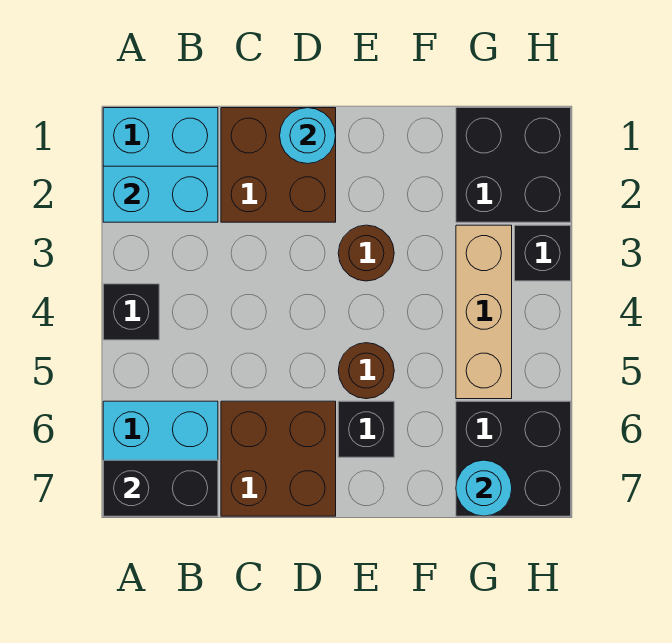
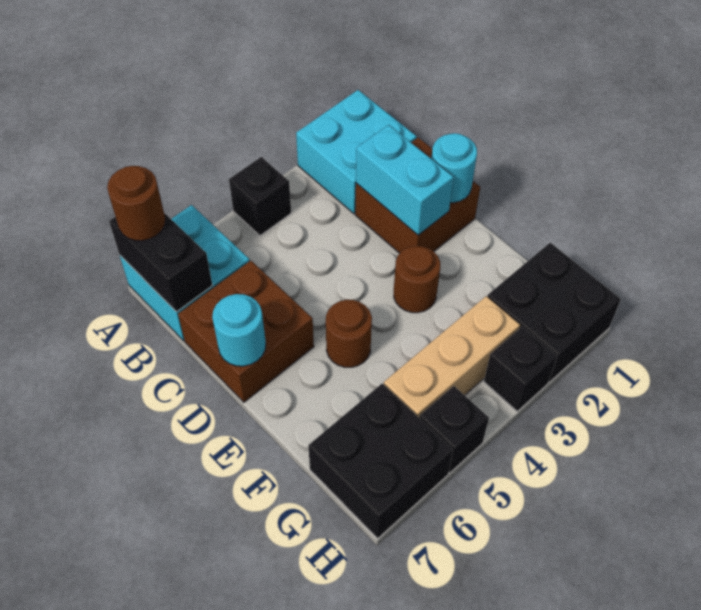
cyan brick A2:B2 level 2 -> cyan brick C2:D2 level 2
none -> brown round brick A7 level 3
black brick E6 level 1 -> black brick H5 level 1
cyan round brick G7 level 2 -> cyan round brick D7 level 2

